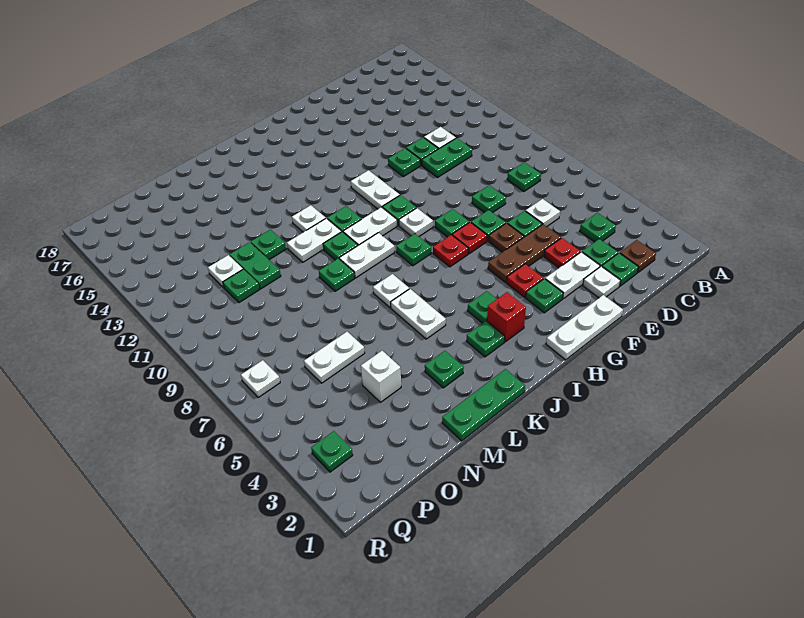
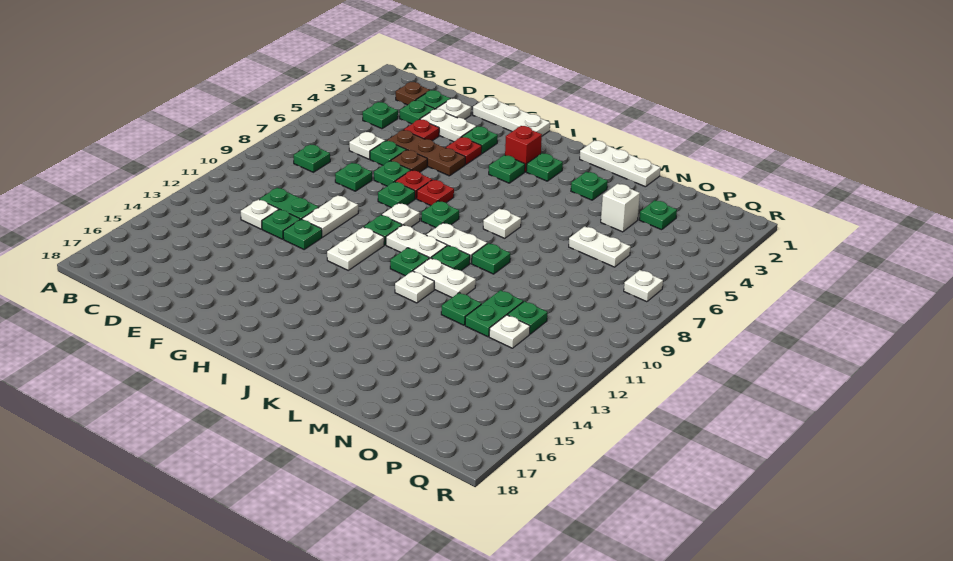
green plate K1:M1 level 1 -> white plate K1:M1 level 1
white plate K5:K6 level 1 -> white plate F10:F11 level 1
green plate Q3 level 1 -> green plate O3 level 1

